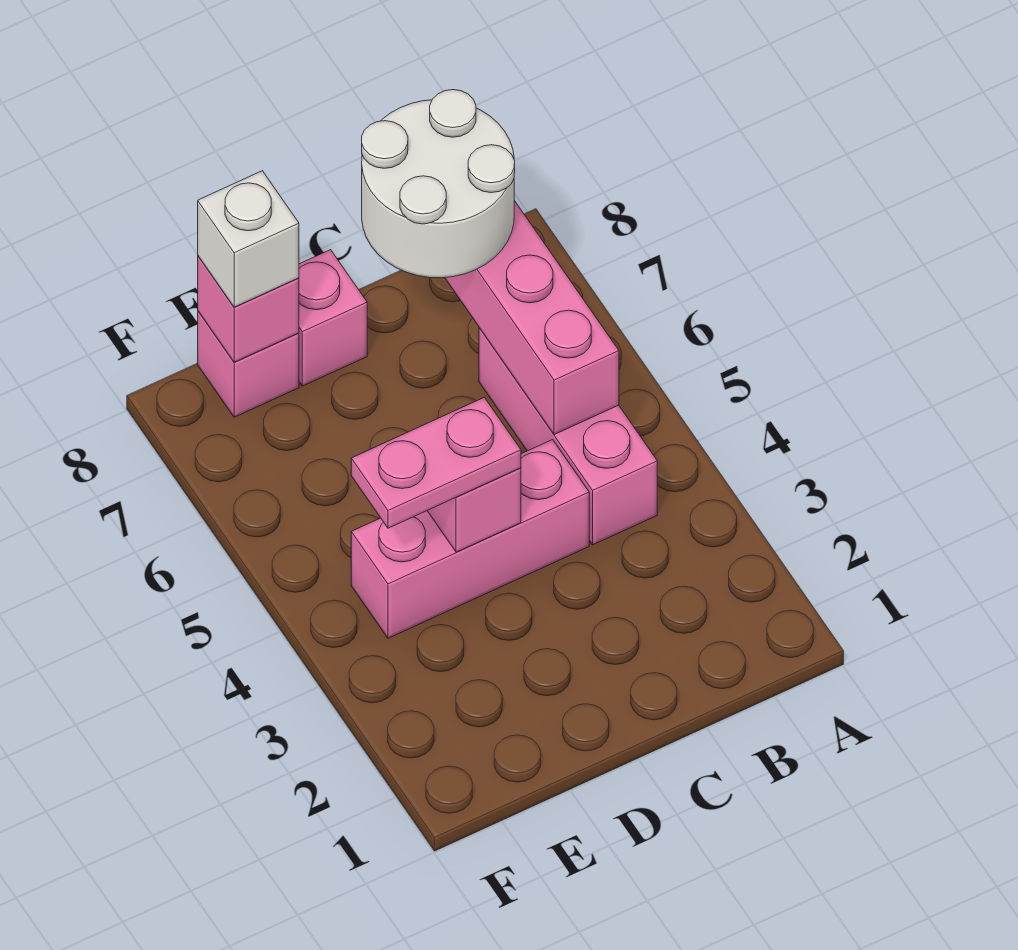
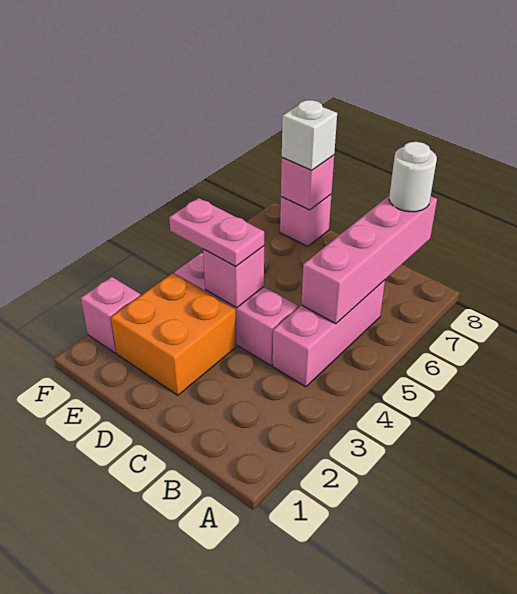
white round brick B7:C8 level 3 -> white round brick B8 level 3
none -> orange brick D2:E3 level 1
pink brick D8 level 1 -> pink brick F2 level 1

